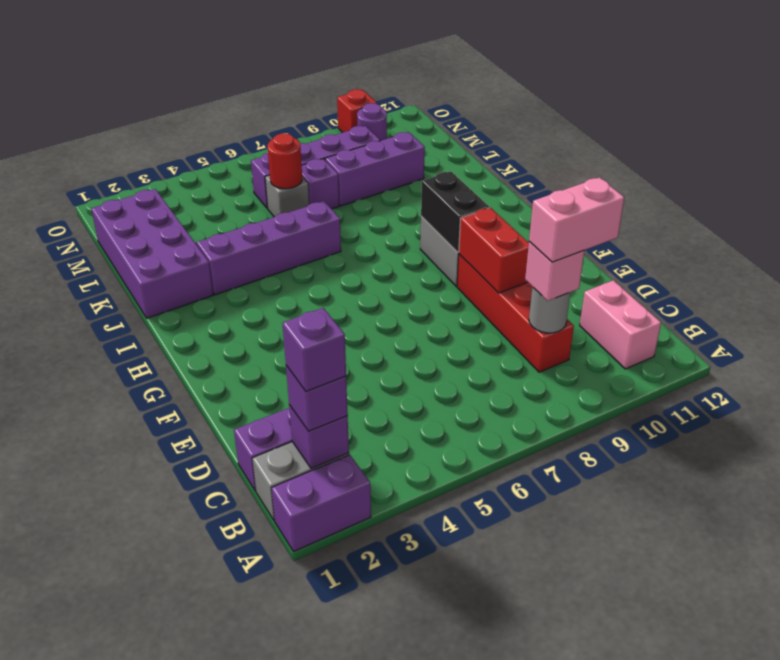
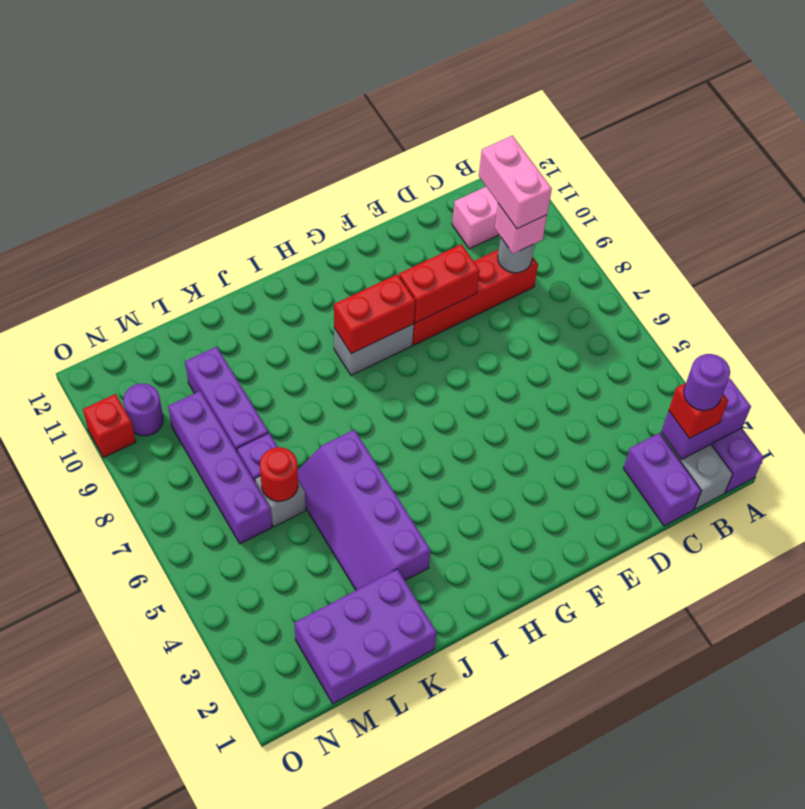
purple brick B2 level 2 -> purple brick A2:B2 level 2
purple brick B2 level 3 -> red brick B2 level 3
purple brick B2 level 4 -> purple round brick B2 level 4
black brick G9:H9 level 2 -> red brick G9:H9 level 2
purple brick J1:M2 level 1 -> purple brick K1:M2 level 1

